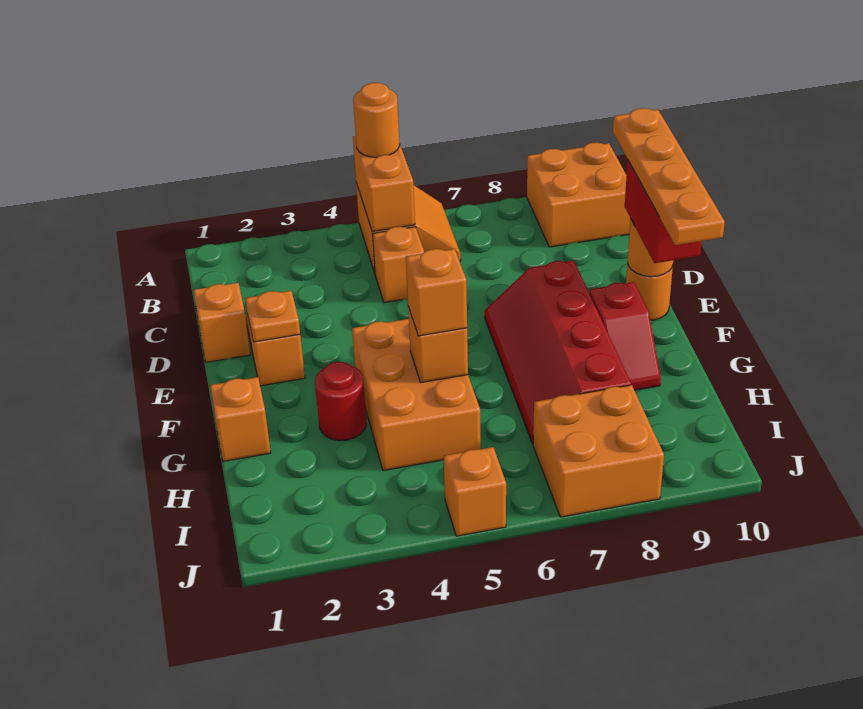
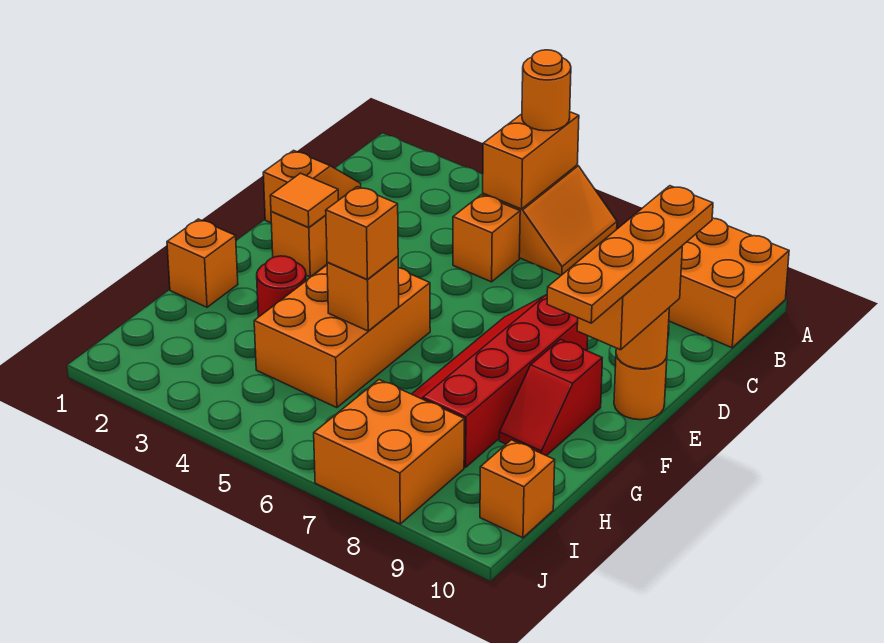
orange plate E2 level 2 -> orange tile E2 level 2
red brick E10:F10 level 3 -> orange brick E10:F10 level 3
orange brick J5 level 1 -> orange brick I10 level 1

